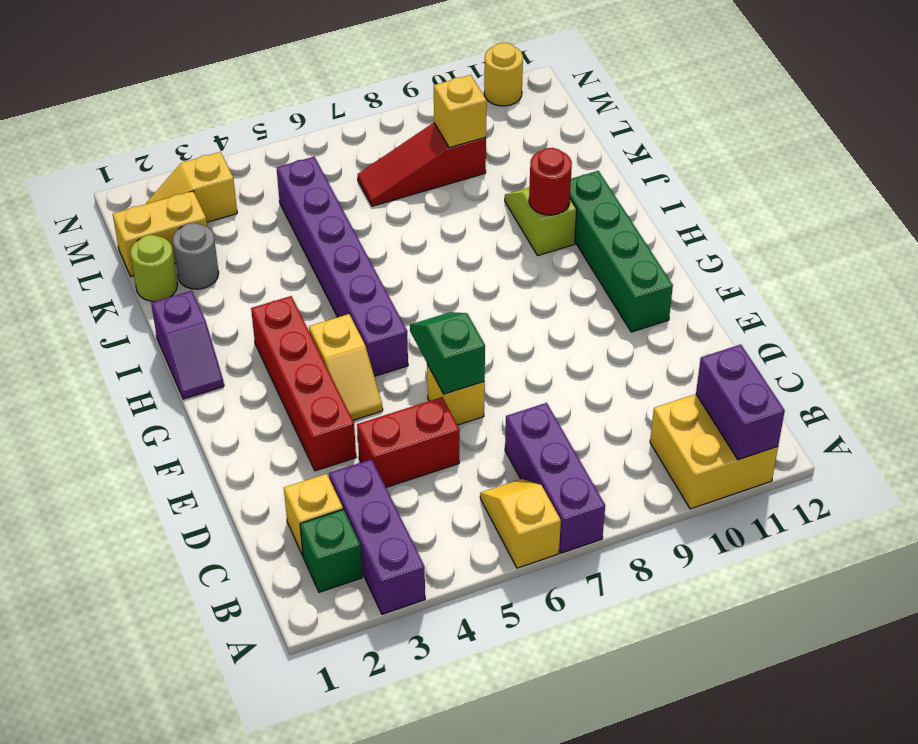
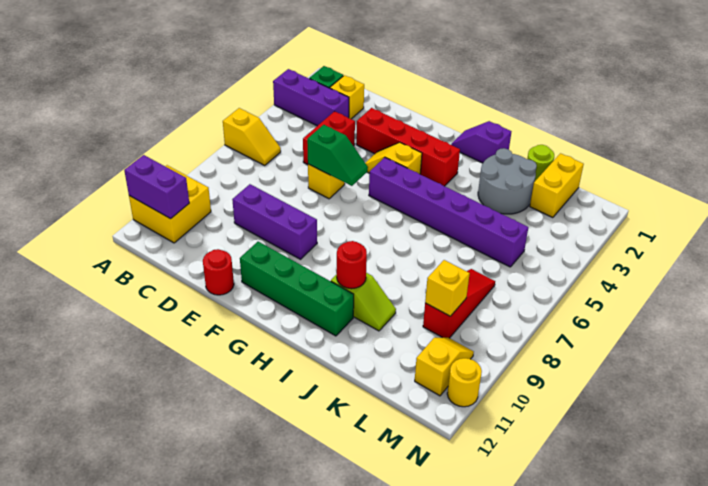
purple brick A7:C7 level 1 -> purple brick D9:F9 level 1
none -> red round brick E12 level 1
grey round brick K2 level 1 -> grey round brick J2:K3 level 1
yellow slope M2:M3 level 1 top 3 -> yellow slope M10:M11 level 1 top 11

